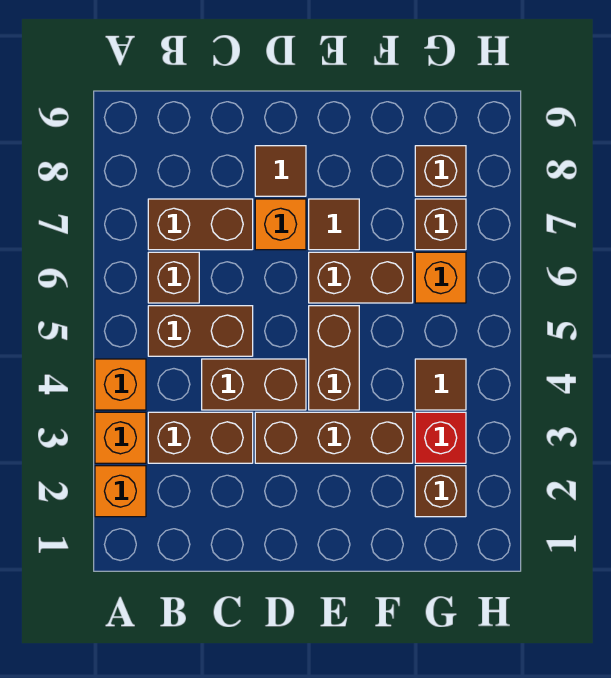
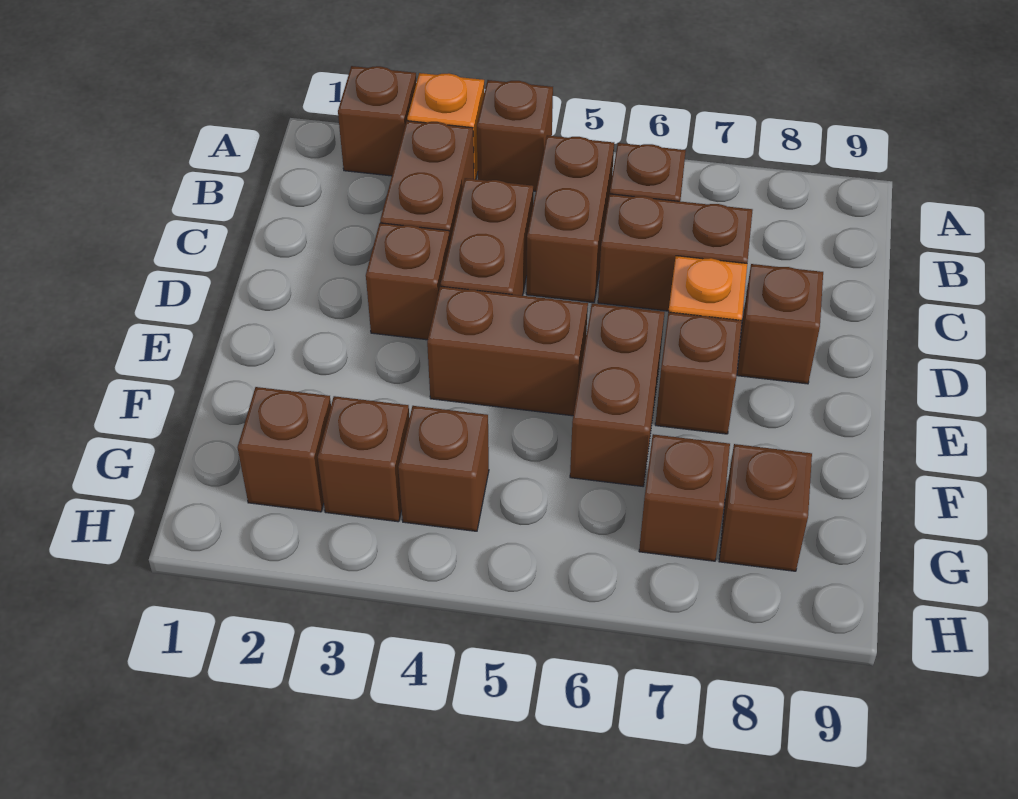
orange brick A2 level 1 -> brown brick A2 level 1
orange brick A4 level 1 -> brown brick A4 level 1
brown brick B7:C7 level 1 -> brown brick C6:C7 level 1
brown brick D3:F3 level 1 -> brown brick D3 level 1
brown tile D8 level 1 -> brown brick D8 level 1
brown tile E7 level 1 -> brown brick E7 level 1
red brick G3 level 1 -> brown brick G3 level 1
brown tile G4 level 1 -> brown brick G4 level 1
orange brick G6 level 1 -> none

